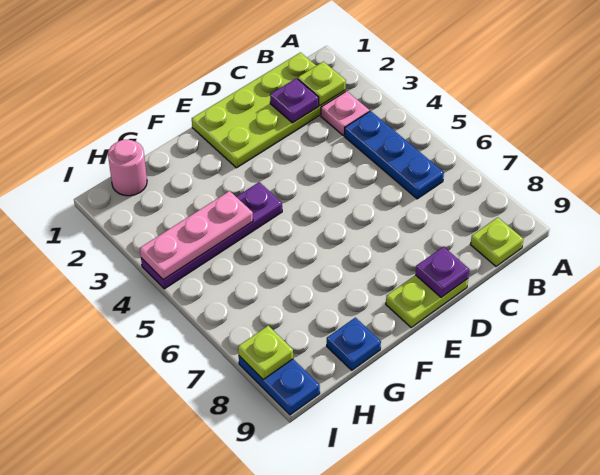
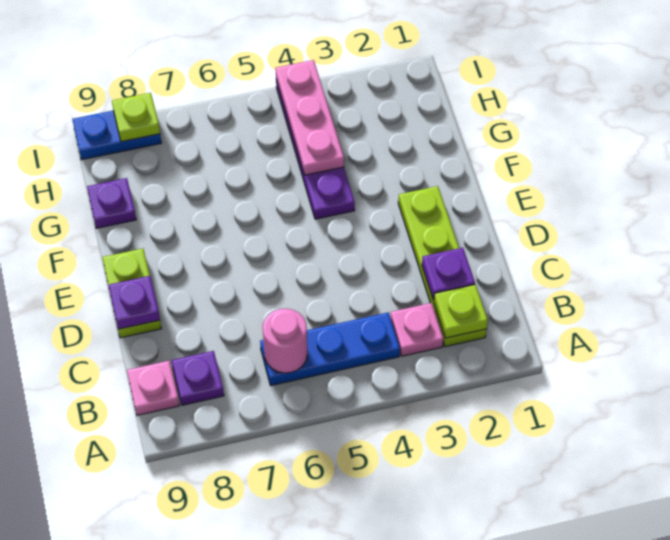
lime plate B1:E2 level 1 -> lime plate B2:E2 level 1
none -> purple plate B8 level 1
lime plate B9 level 1 -> pink plate B9 level 1
blue plate G9 level 1 -> purple plate G9 level 1
pink round brick H1 level 1 -> pink round brick B6 level 2

